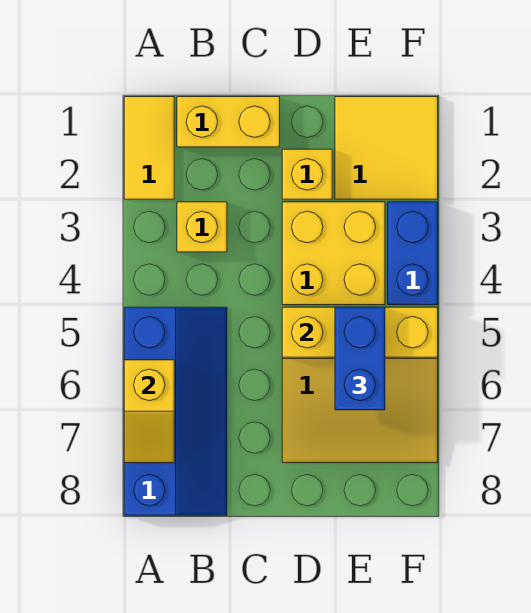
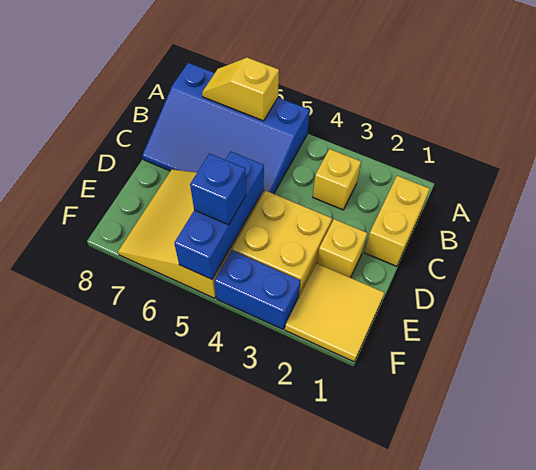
yellow tile A1:A2 level 1 -> none
blue slope A5:B8 level 1 top A -> blue slope A5:C8 level 1 top A
yellow brick D5:F5 level 2 -> blue brick D5:F5 level 2
blue brick E5:E6 level 3 -> blue brick E5 level 3

